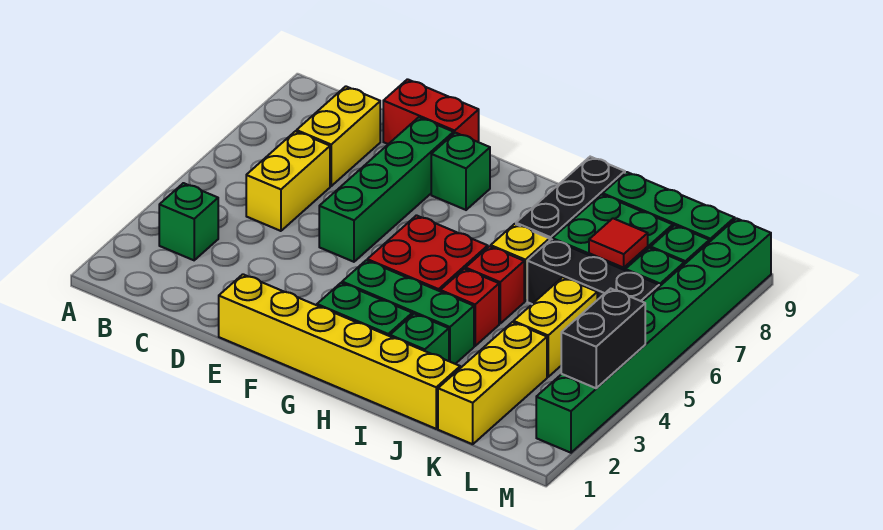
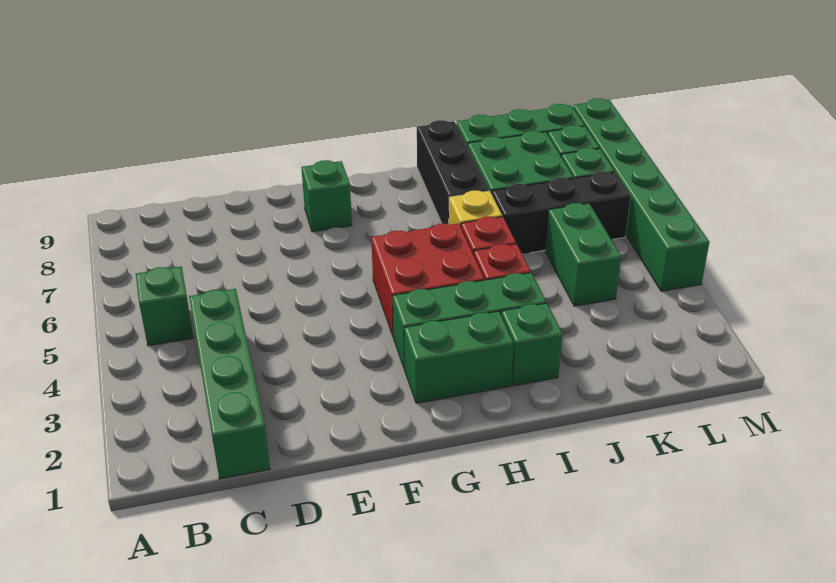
green brick B3 level 1 -> green brick B5 level 1
yellow brick C5:C6 level 1 -> none
yellow brick C7:C8 level 1 -> none
red brick D9:E9 level 1 -> none
yellow brick E1:J1 level 1 -> none
green brick E5:E8 level 1 -> green brick C1:C4 level 1
yellow brick K1:K3 level 1 -> none
yellow brick K4:K5 level 1 -> green brick K4:K5 level 1
red tile K7 level 2 -> none
green brick M2:M9 level 1 -> green brick M4:M9 level 1
black brick M3:M4 level 2 -> none

